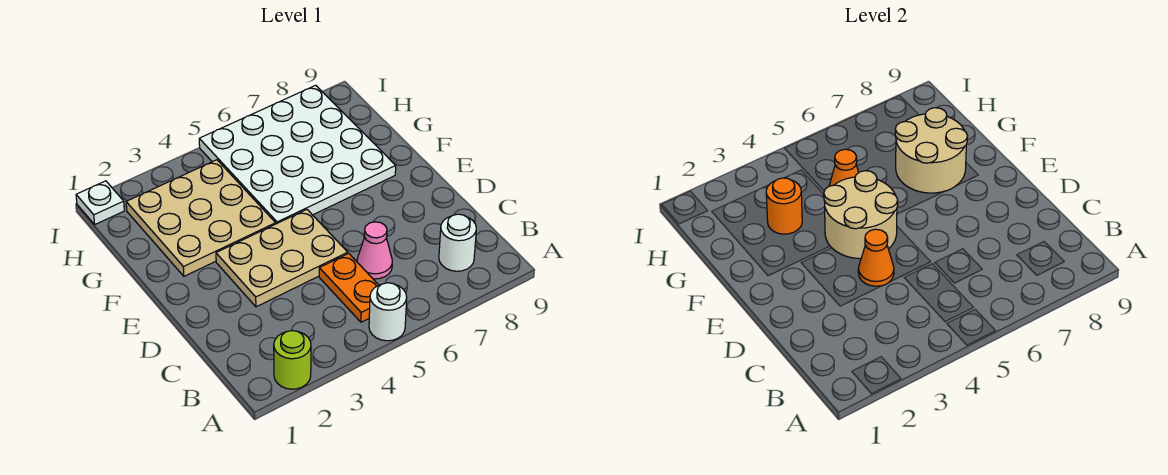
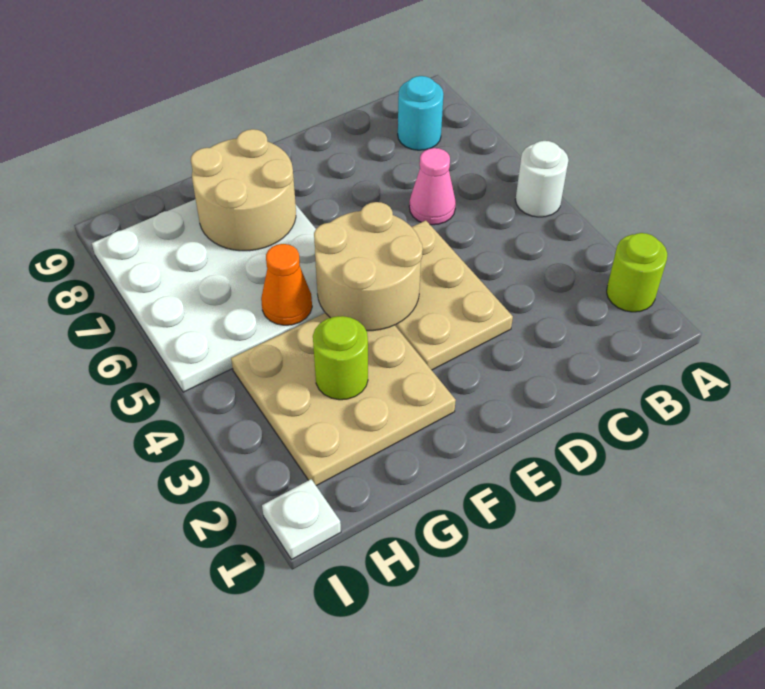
orange plate B5:C5 level 1 -> none
white round brick B8 level 1 -> cyan round brick B8 level 1
orange cone D4 level 2 -> none
orange round brick G3 level 2 -> lime round brick G3 level 2

